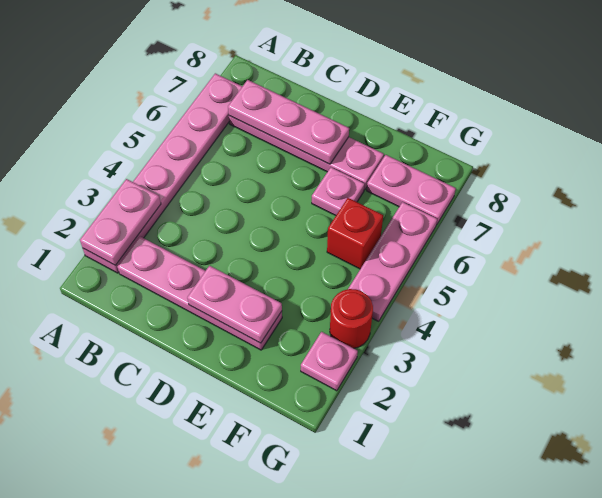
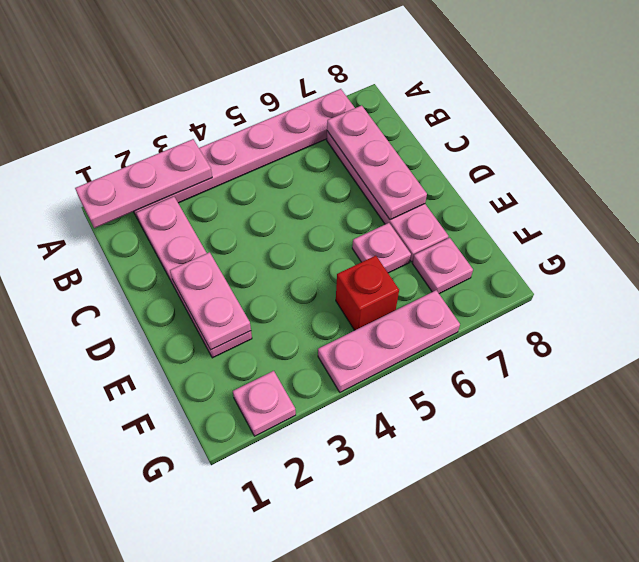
pink plate A2:A3 level 2 -> pink plate A1:A3 level 2
pink plate F7:G7 level 1 -> pink plate F7 level 1
red round brick G3 level 1 -> none

